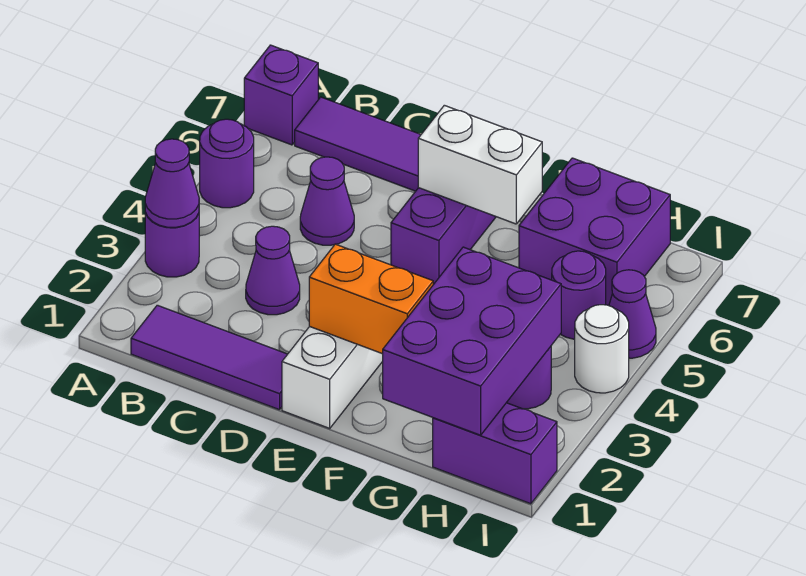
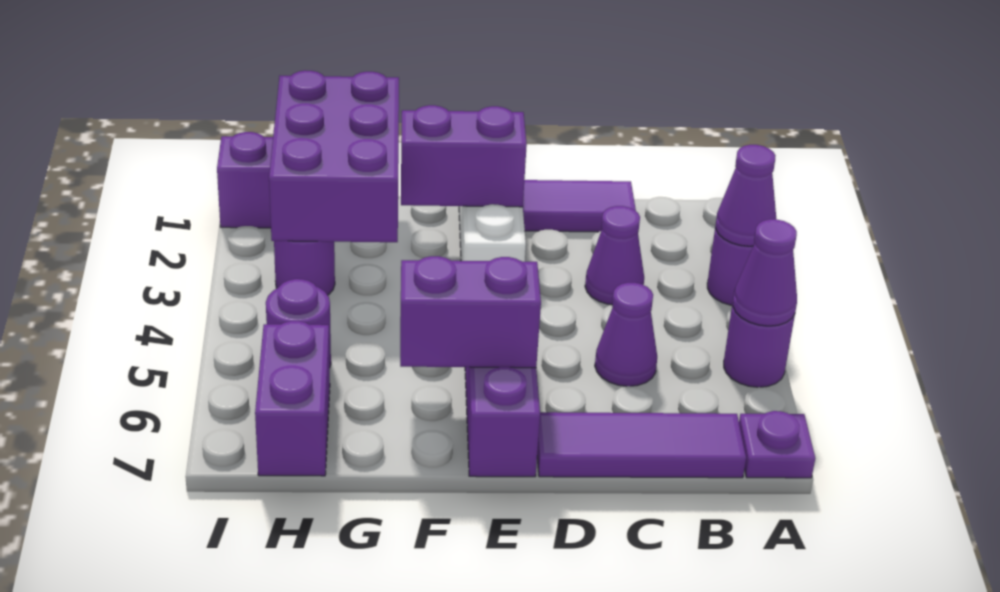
purple brick A7 level 1 -> purple plate A7 level 1
purple tile B1:D1 level 1 -> purple tile C1:D1 level 1
orange brick E2:F2 level 2 -> purple brick E2:F2 level 2
white brick E6:F6 level 2 -> purple brick E6:F6 level 2
purple brick G6:H7 level 1 -> purple brick H6:H7 level 1
white round brick I4 level 1 -> none
purple cone I5 level 1 -> purple cone A5 level 2

